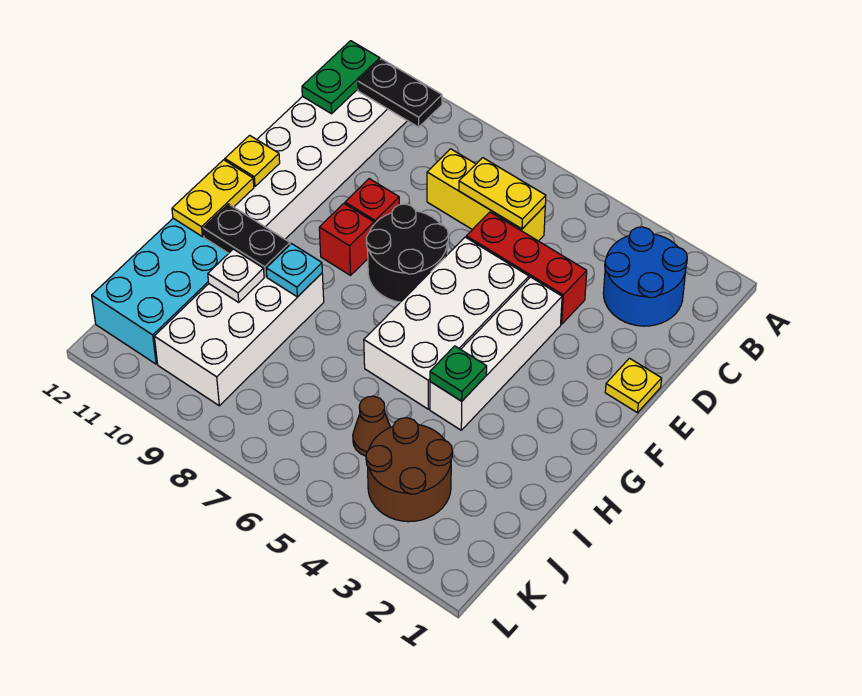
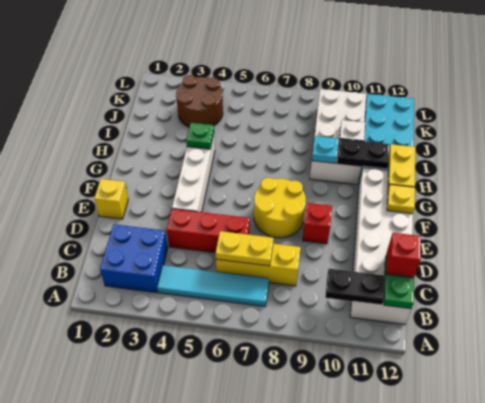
blue round brick B2:C3 level 1 -> blue brick B2:C3 level 1
none -> cyan tile B4:B7 level 1
yellow plate E1 level 1 -> yellow brick E1 level 1
white brick E5:H6 level 1 -> none
black round brick E7:F8 level 1 -> yellow round brick E7:F8 level 1
red brick F9 level 1 -> red brick C12 level 3
brown cone J5 level 1 -> none

